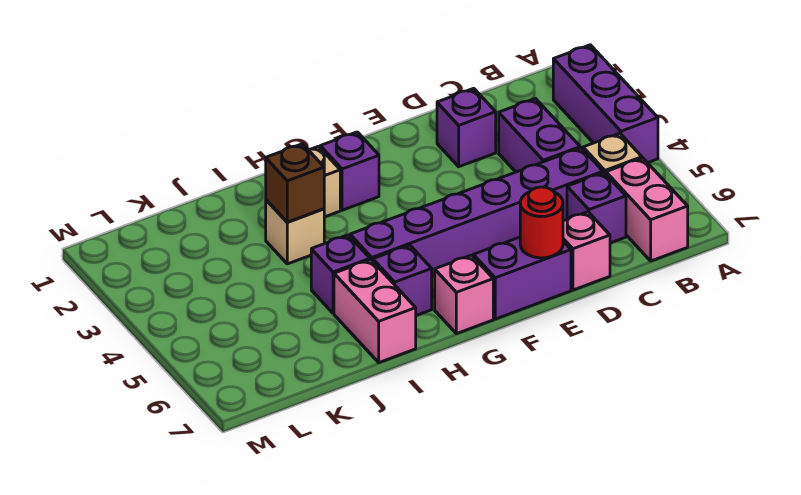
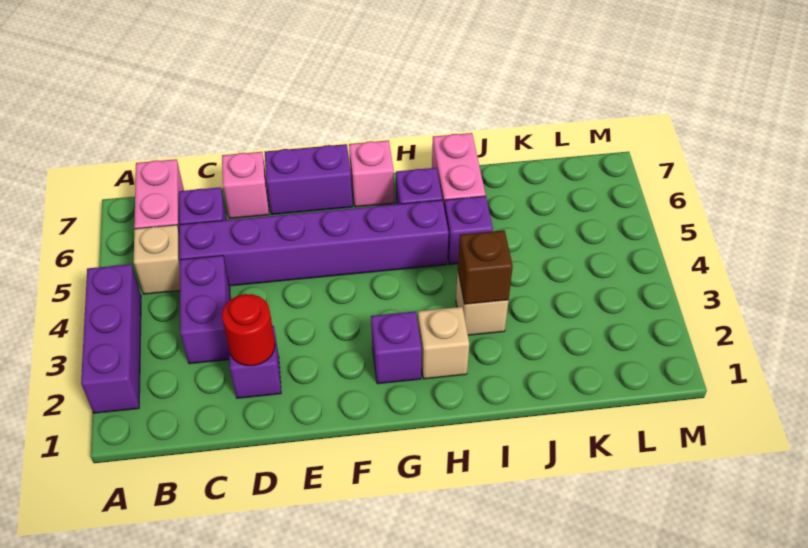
red round brick E7 level 2 -> red round brick D2 level 2

